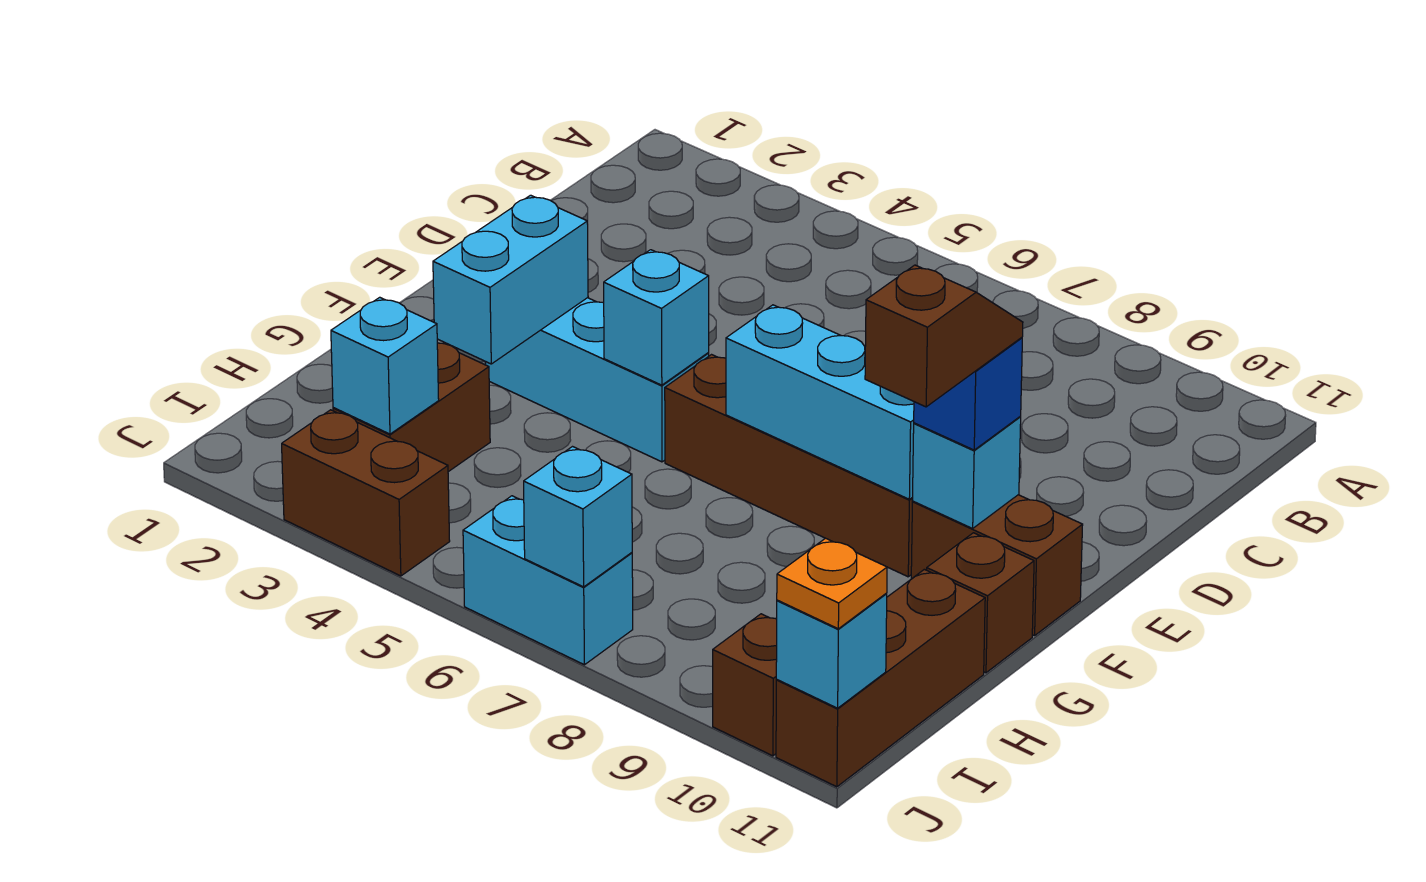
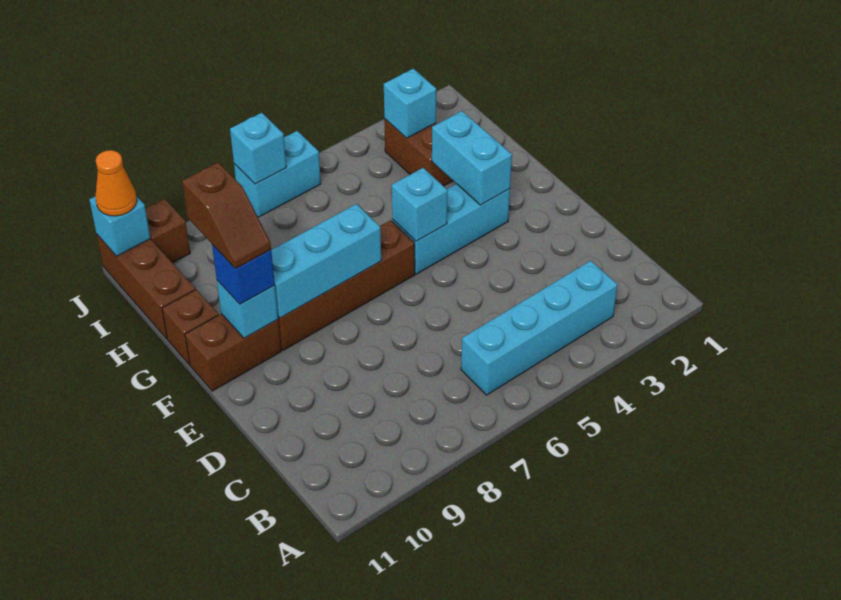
none -> cyan brick B3:B6 level 1
brown brick J3:J4 level 1 -> none
orange plate J11 level 3 -> orange cone J11 level 3

